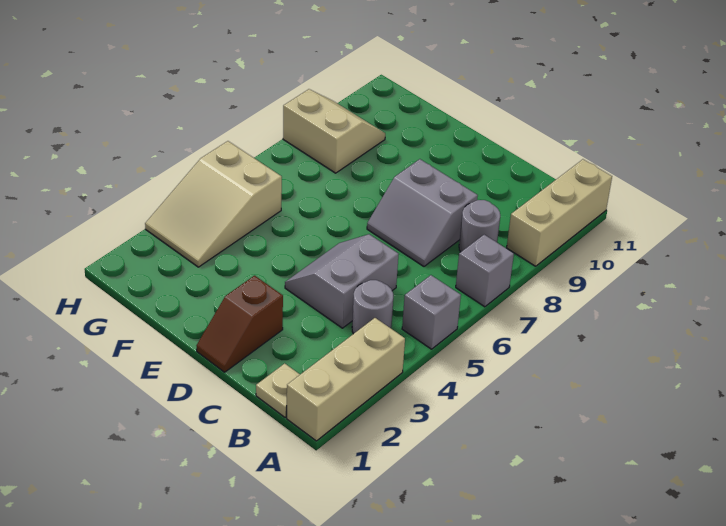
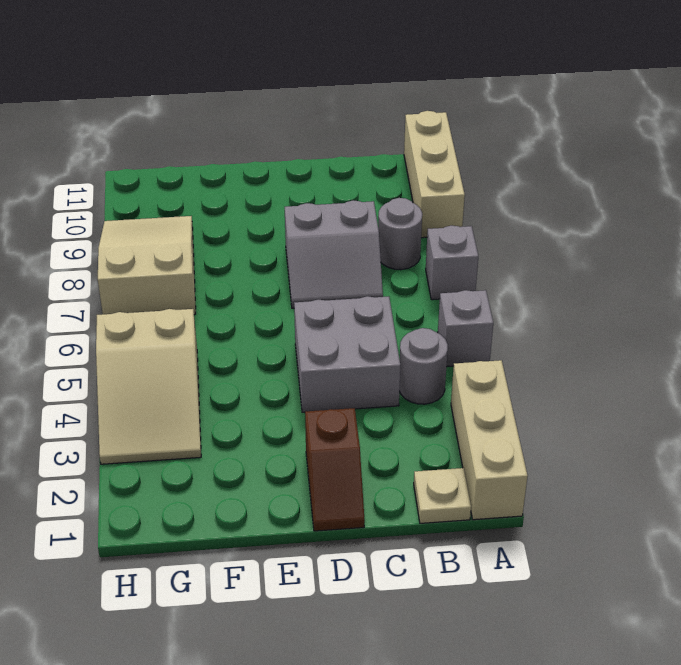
grey slope C4:D5 level 1 top C -> grey brick C4:D5 level 1
tan slope G8:H9 level 1 top 8 -> tan slope G7:H9 level 1 top 7

